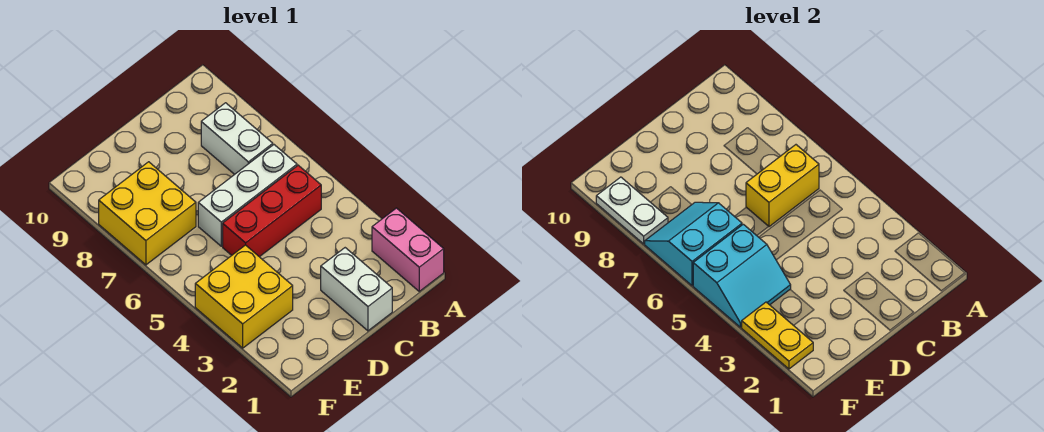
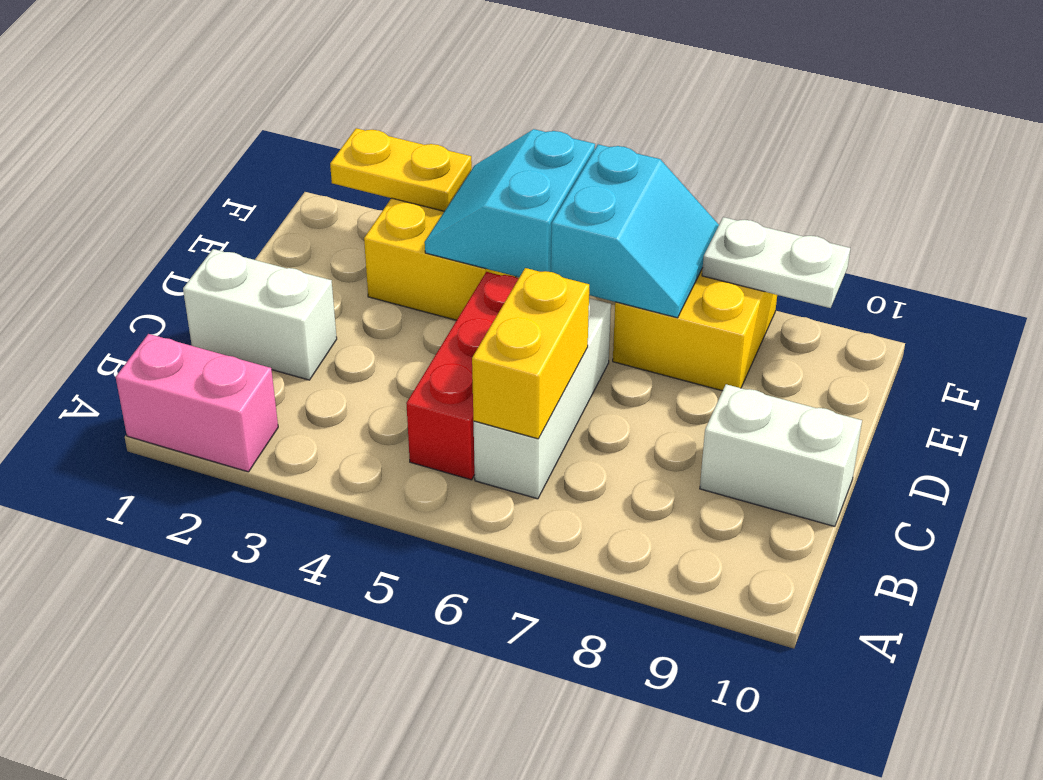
white brick B7:B8 level 1 -> white brick C9:C10 level 1

